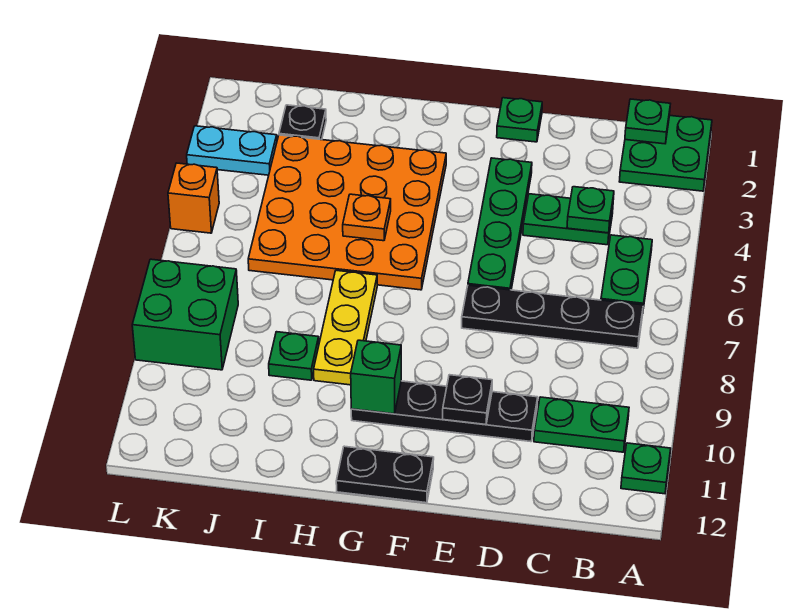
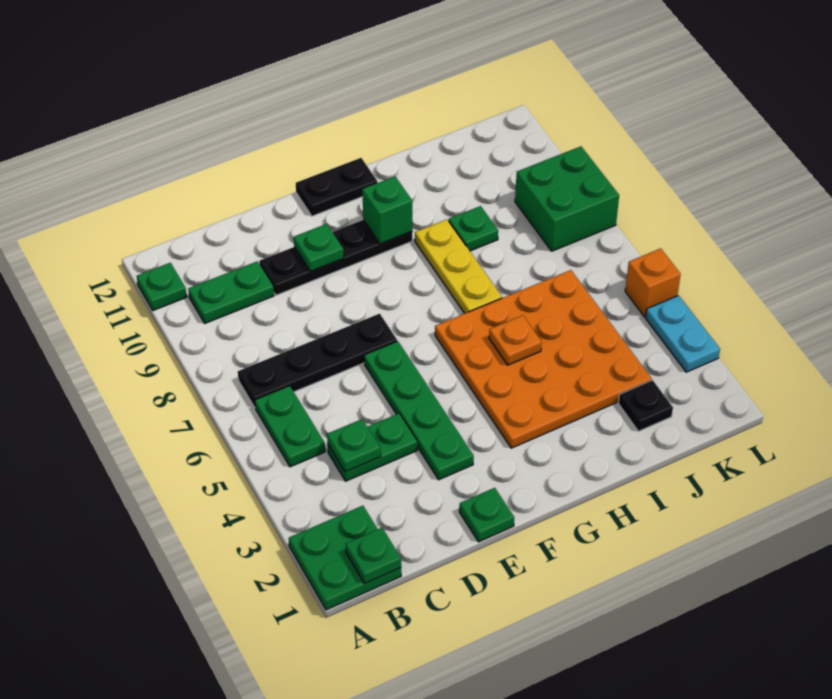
black plate E10 level 2 -> green plate E10 level 2
cyan plate K3:L3 level 1 -> cyan plate L3:L4 level 1

